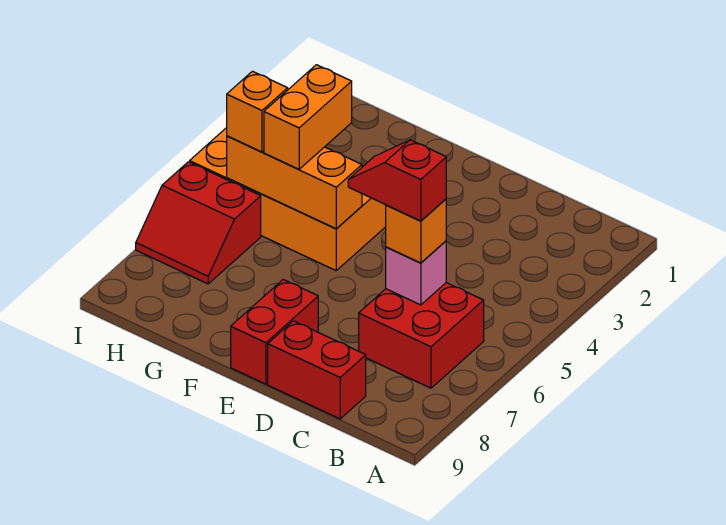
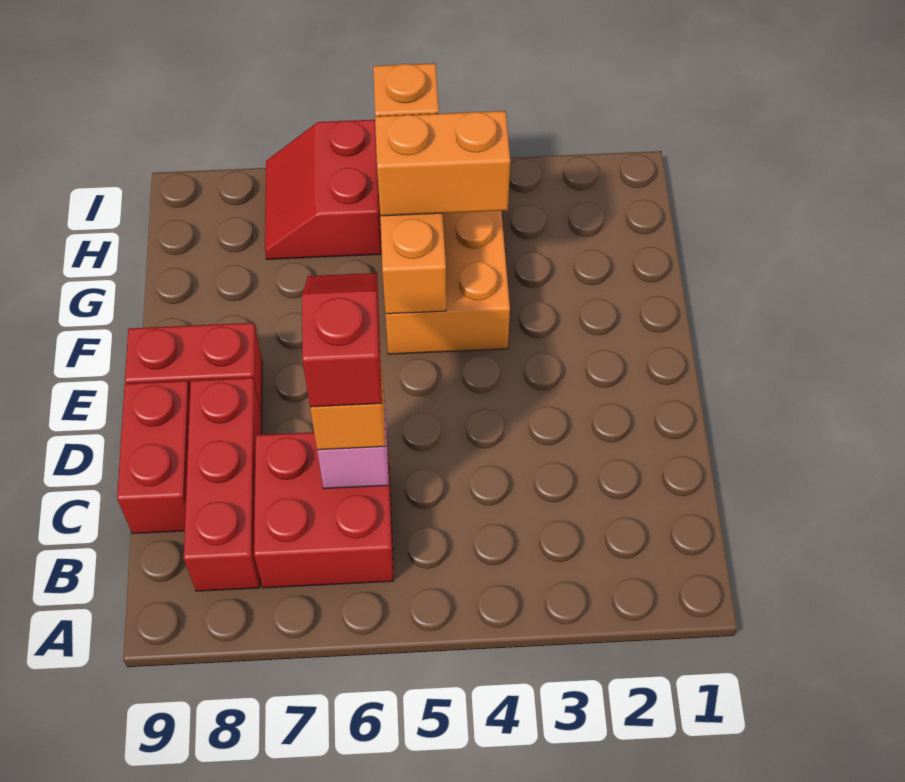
none -> red brick B8:D8 level 1

